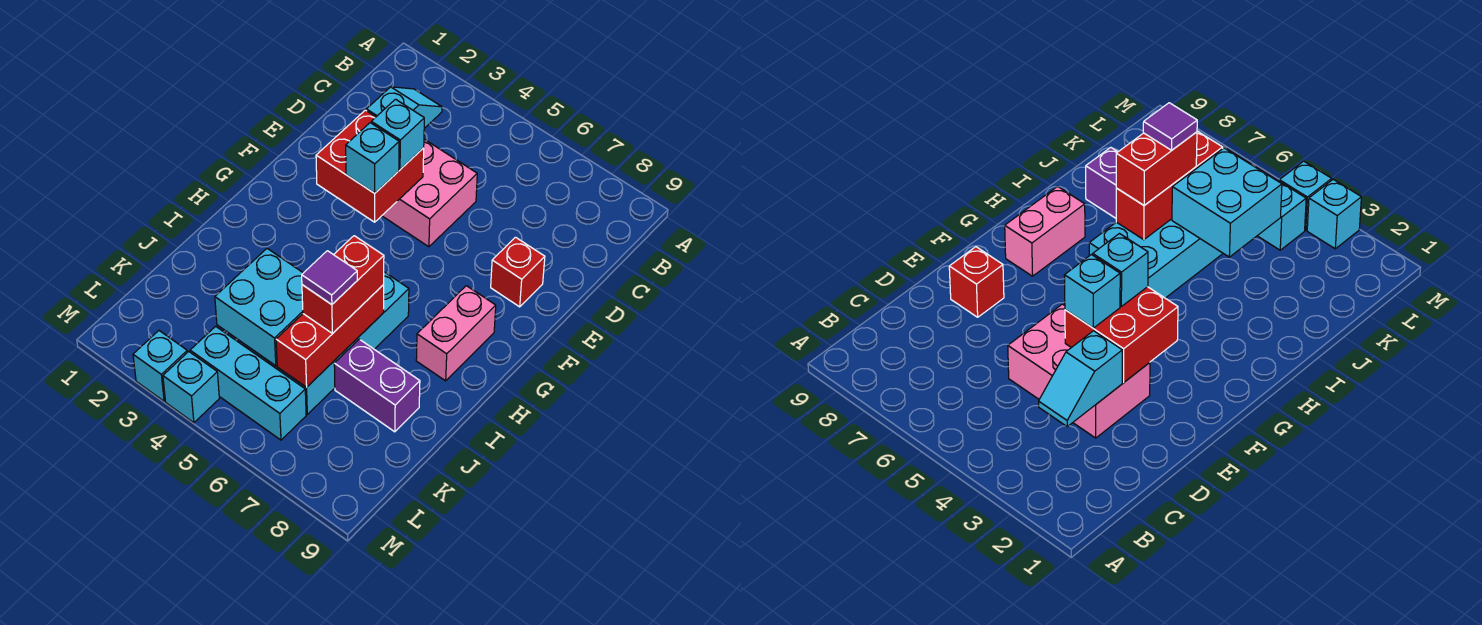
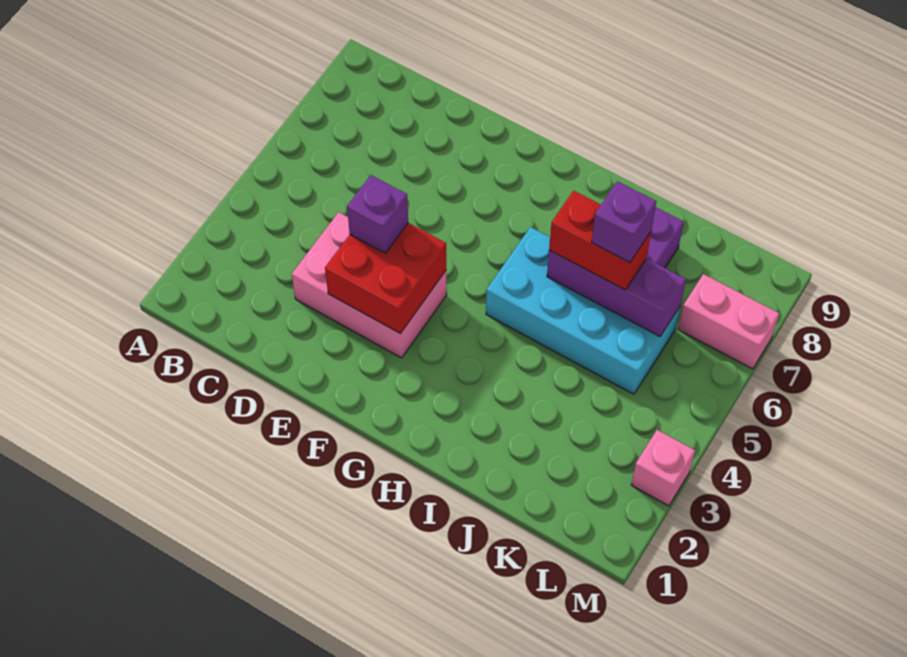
cyan slope C3:D3 level 2 top D -> none
pink brick D3:E5 level 1 -> pink brick D3:F4 level 1
cyan brick E4 level 3 -> purple brick E4 level 3
red brick E8 level 1 -> none
cyan brick F4 level 3 -> none
pink brick G8:H8 level 1 -> pink brick L7:M7 level 1
red brick I6:K6 level 2 -> purple brick I6:K6 level 2
cyan brick J4:K5 level 2 -> none
purple tile J6 level 4 -> purple brick J6 level 4
cyan brick L4:L6 level 1 -> none
cyan brick M3 level 1 -> pink brick M3 level 1
cyan brick M4 level 1 -> none

